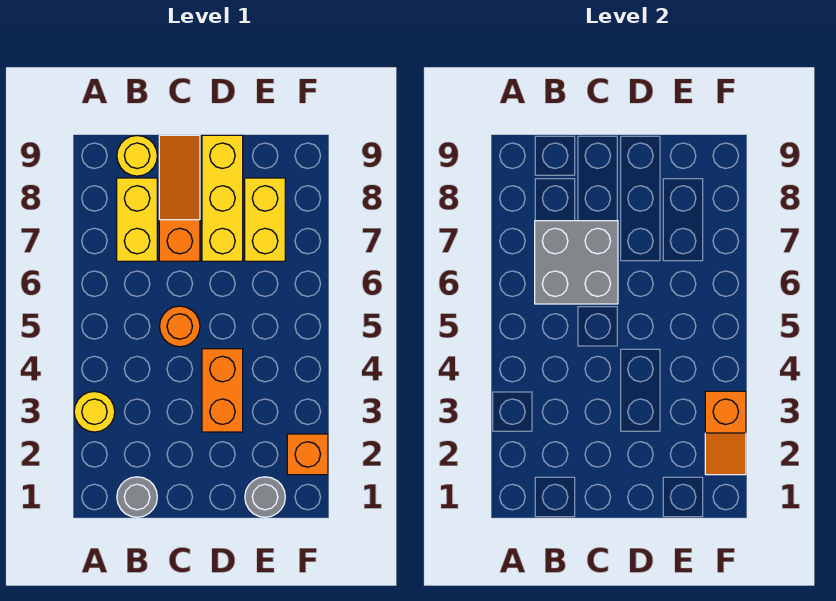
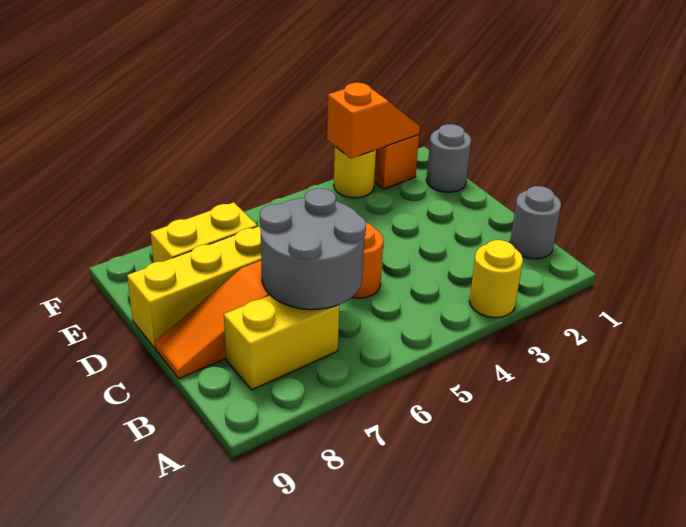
grey brick B6:C7 level 2 -> grey round brick B6:C7 level 2
yellow round brick B9 level 1 -> yellow round brick F3 level 1
orange brick D3:D4 level 1 -> none

